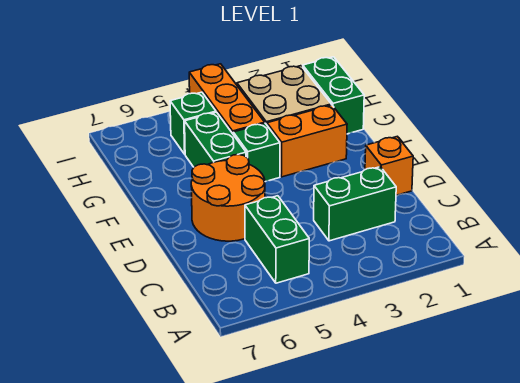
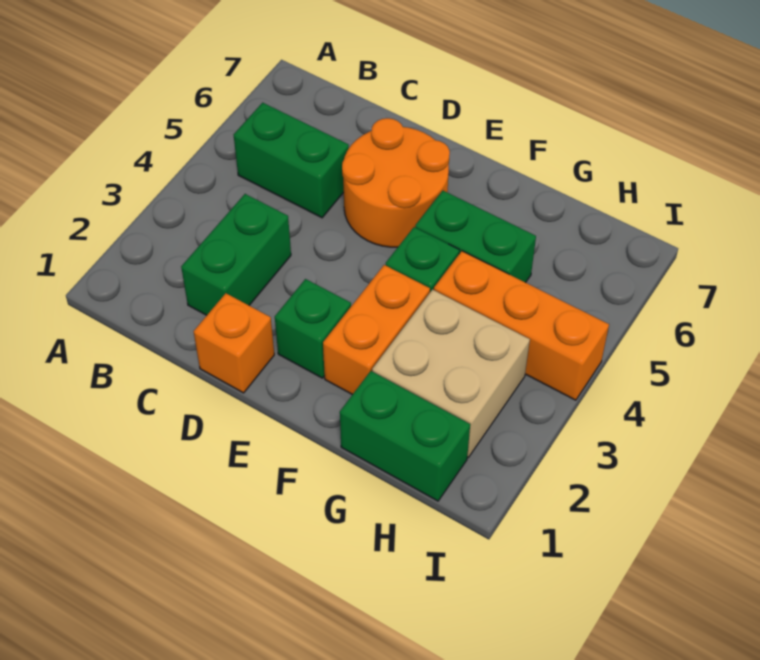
green brick H5 level 1 -> green brick E2 level 1

